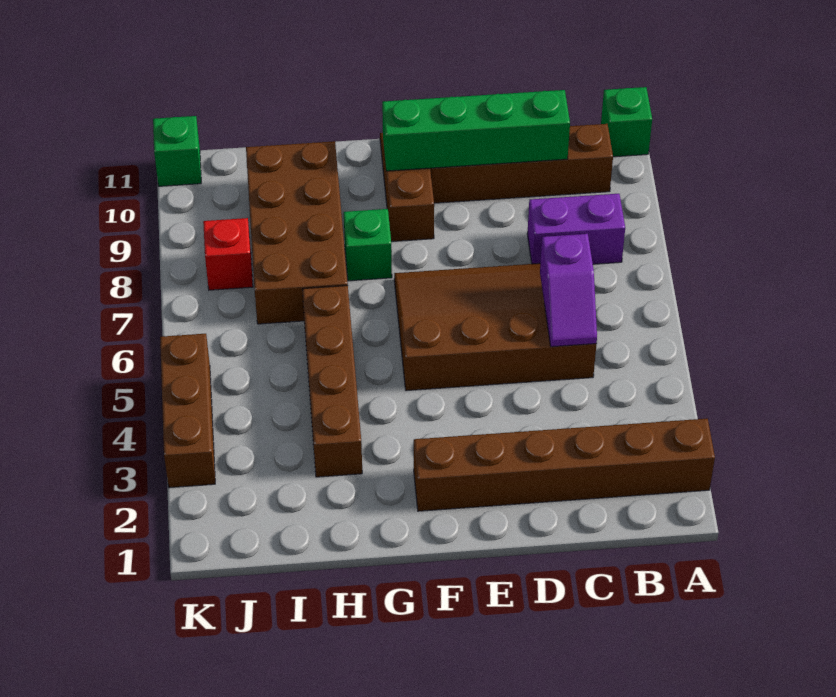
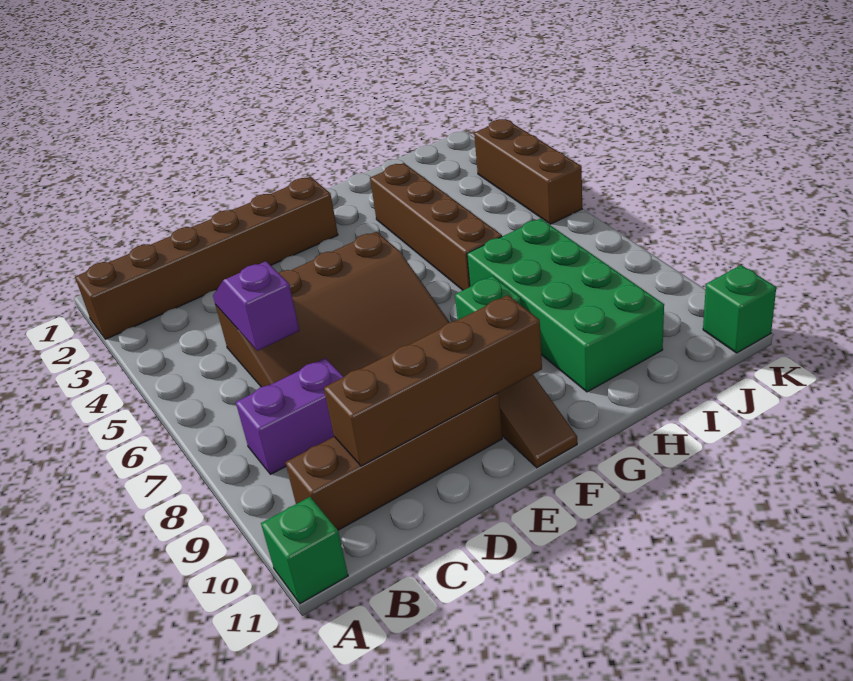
green brick C10:F10 level 2 -> brown brick C10:F10 level 2
brown brick H7:I10 level 1 -> green brick H7:I10 level 1
red brick J8 level 1 -> none

